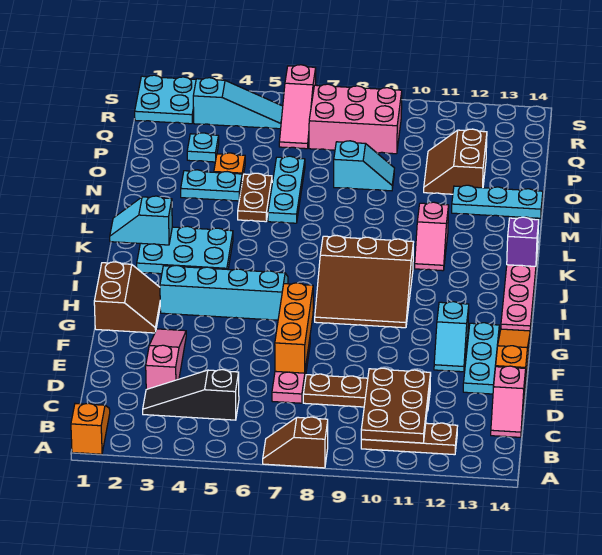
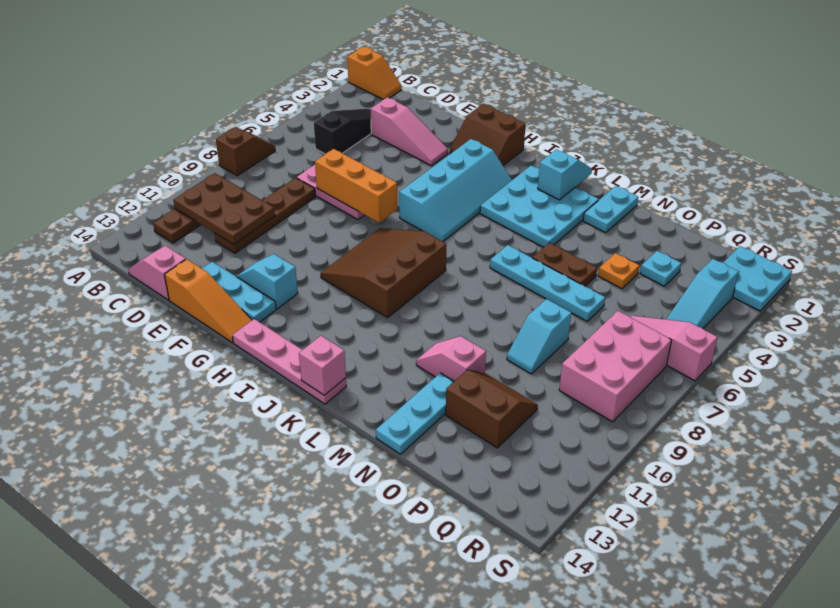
cyan plate J2:K4 level 1 -> cyan plate J2:L4 level 1
pink slope K11:L11 level 1 top L -> pink slope M11:N11 level 1 top N
purple brick K14 level 2 -> pink brick K14 level 2
cyan plate M6:O6 level 1 -> cyan plate L6:O6 level 1
cyan plate N3:N4 level 1 -> cyan plate M1:M2 level 1

